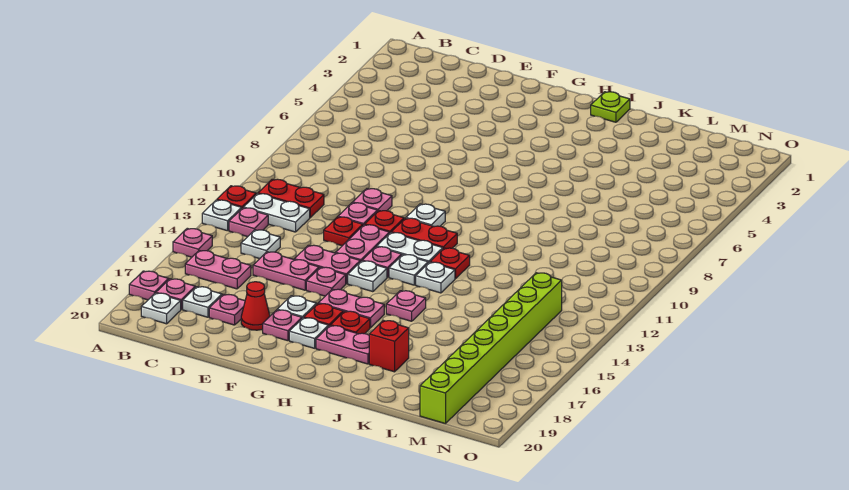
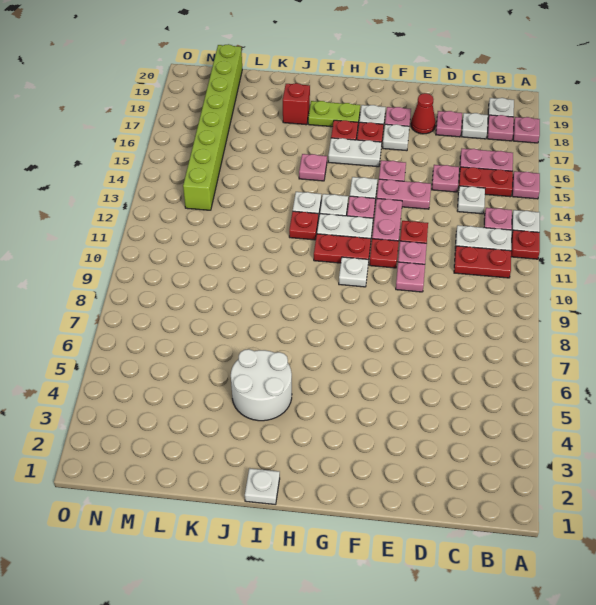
none -> red plate B15:C15 level 1
pink plate D15:E15 level 1 -> pink plate D15 level 1
pink plate G16:H16 level 1 -> white plate G16:H16 level 1
pink plate H18:I18 level 1 -> lime plate H18:I18 level 1
lime plate I1 level 1 -> white plate I1 level 1
none -> white round brick I4:J5 level 1

